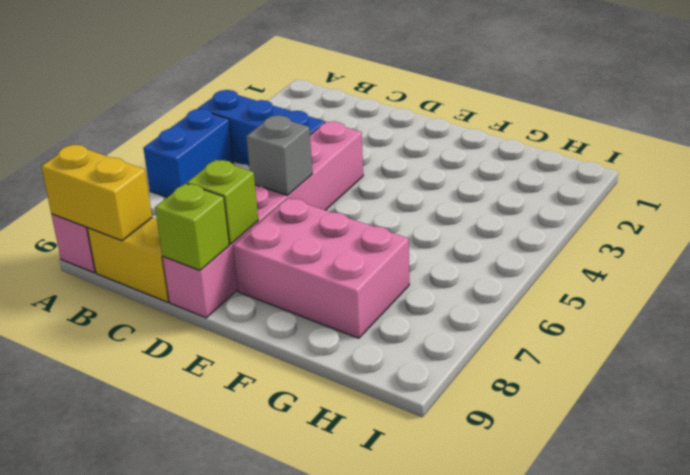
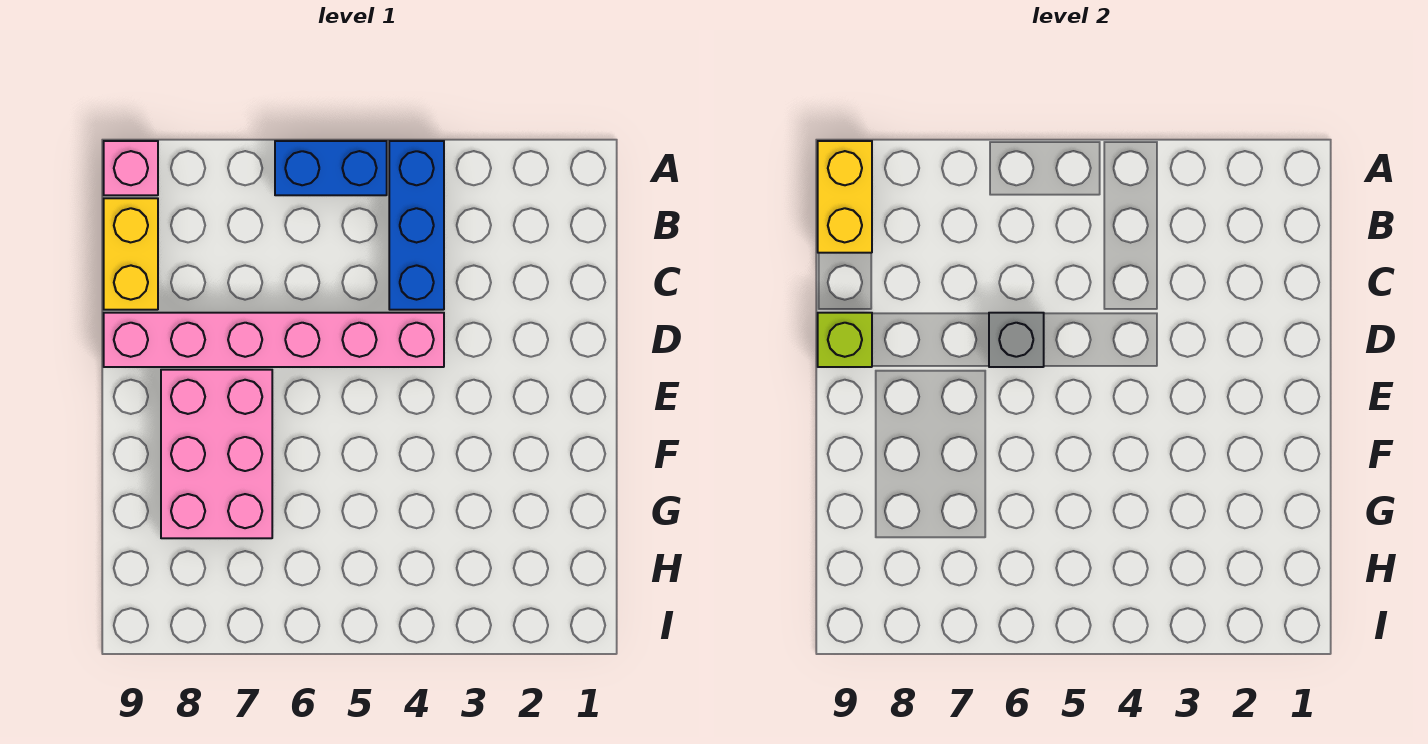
lime brick D8 level 2 -> none

